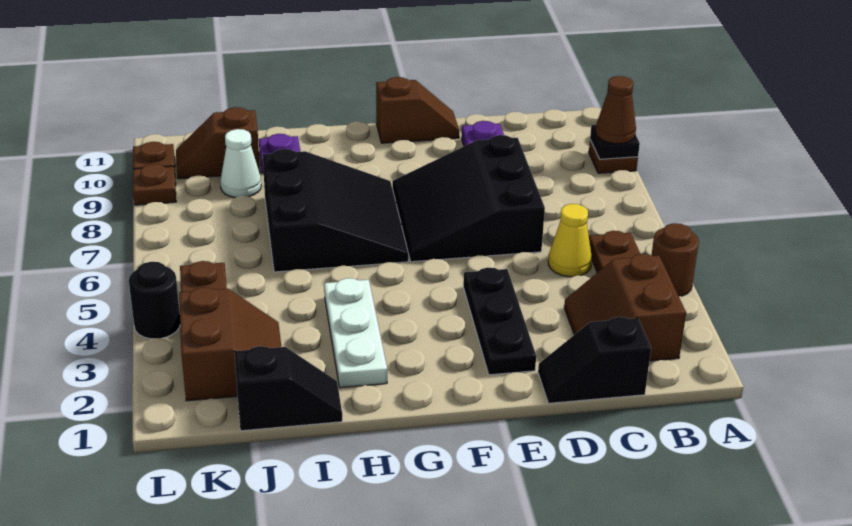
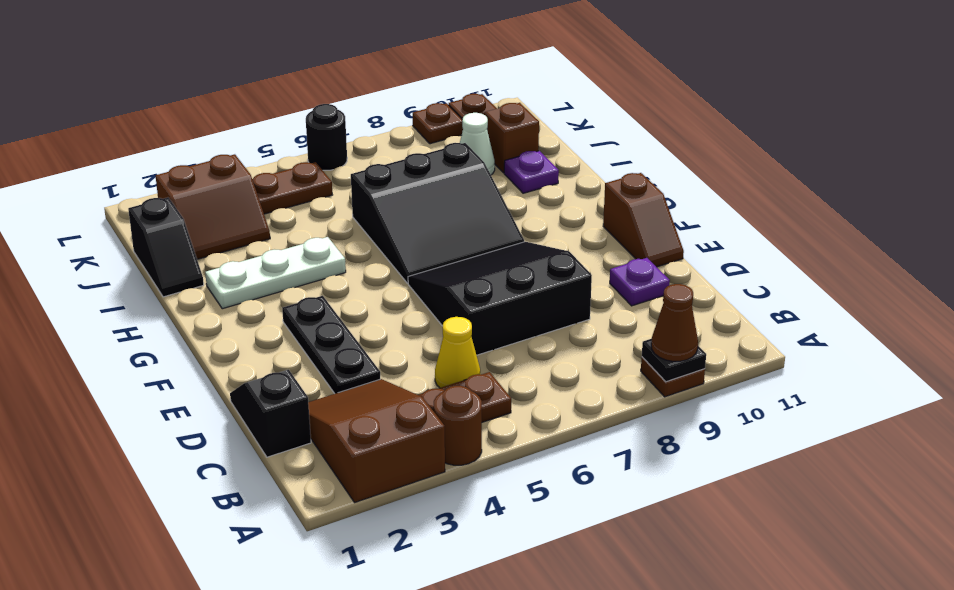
brown slope B2:C3 level 1 top B -> brown slope A2:C3 level 1 top A
black plate E2:E4 level 1 -> black plate D3:F3 level 1
black round brick L4 level 1 -> black round brick L6 level 1

